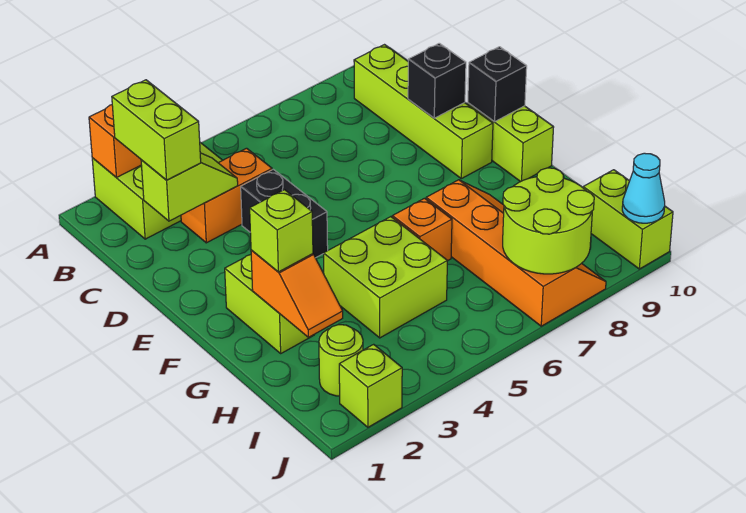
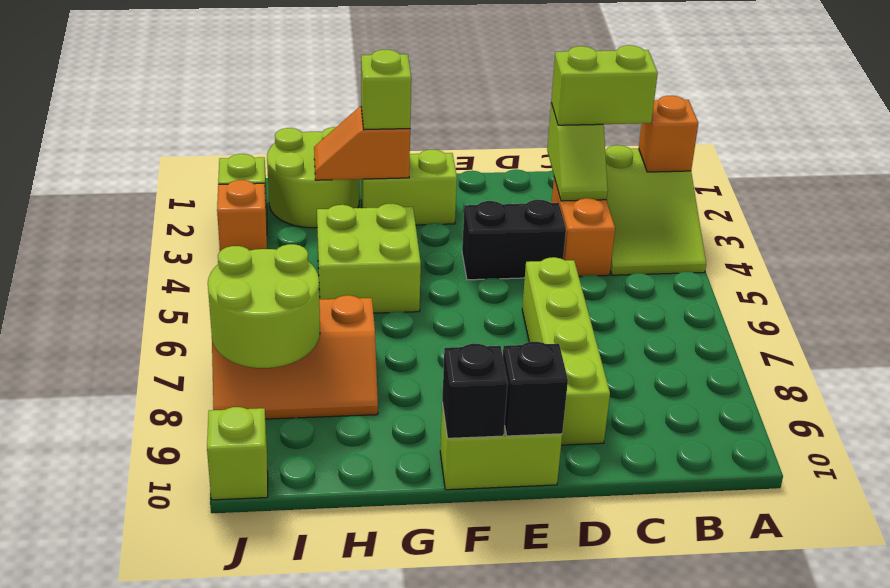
lime brick B9:E9 level 1 -> lime brick D6:D9 level 1
black brick D9 level 2 -> black brick F10 level 2
orange brick G6 level 1 -> orange brick J3 level 1
orange slope G7:J8 level 1 top 7 -> orange slope H7:J8 level 1 top 7
lime round brick I2 level 1 -> lime round brick H1:I2 level 1
lime brick I10:J10 level 1 -> lime brick J10 level 1
cyan cone J10 level 2 -> none

